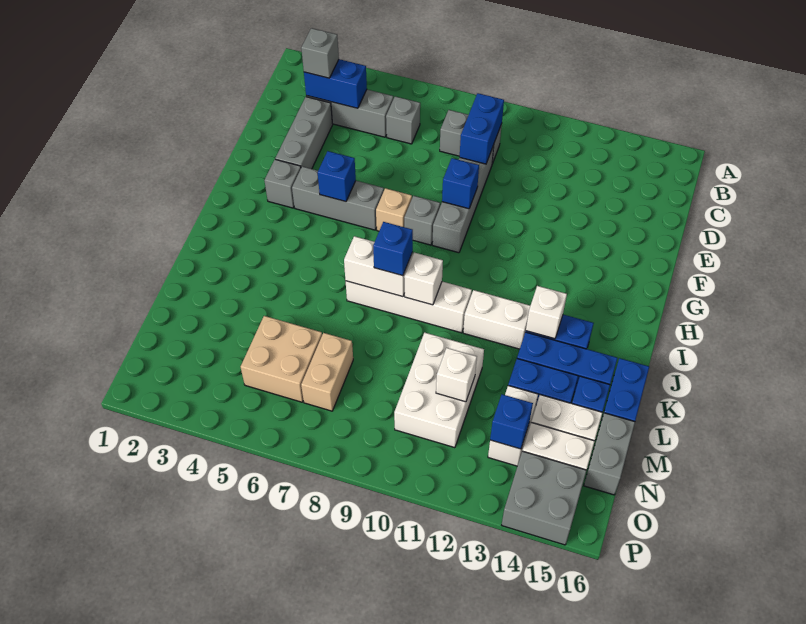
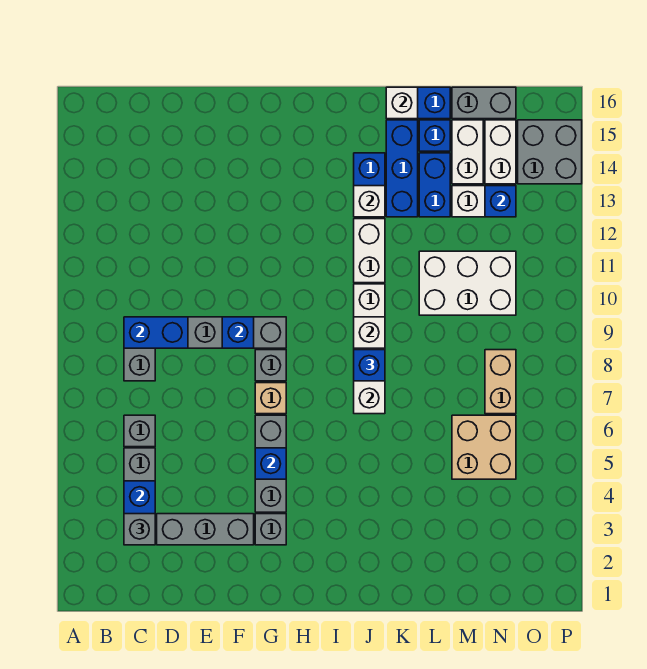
tan brick M7:N7 level 1 -> tan brick N7:N8 level 1
white brick M11 level 2 -> white brick K16 level 2

